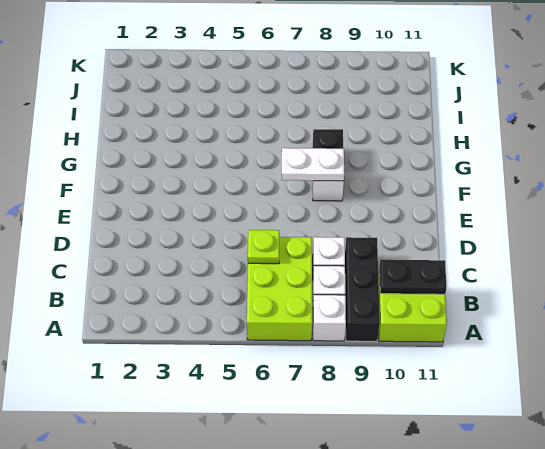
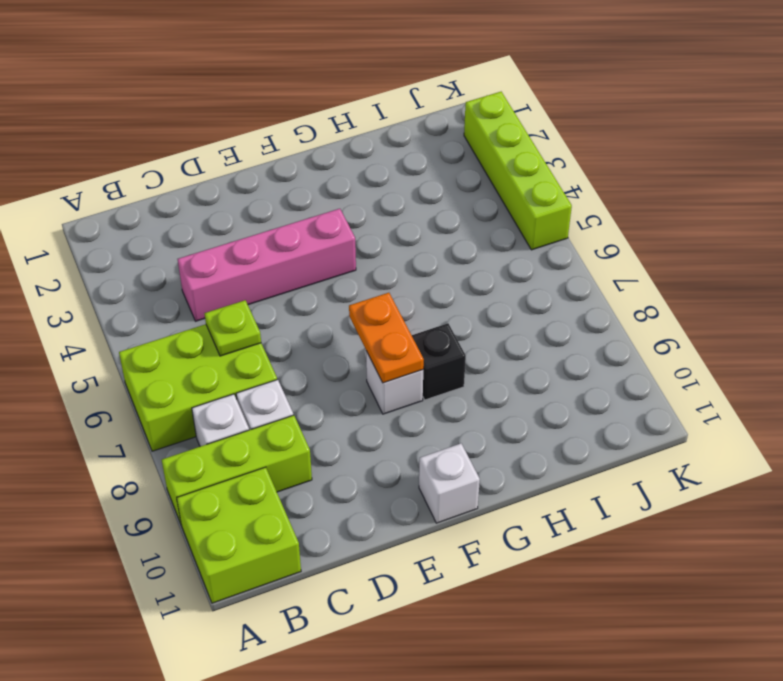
white brick A8 level 1 -> white brick F11 level 1
black brick A9:C9 level 1 -> lime brick A9:C9 level 1
black plate B10:B11 level 2 -> none
none -> pink brick C4:F4 level 1
white plate F7:F8 level 2 -> orange plate F7:F8 level 2
none -> lime brick K2:K5 level 1

